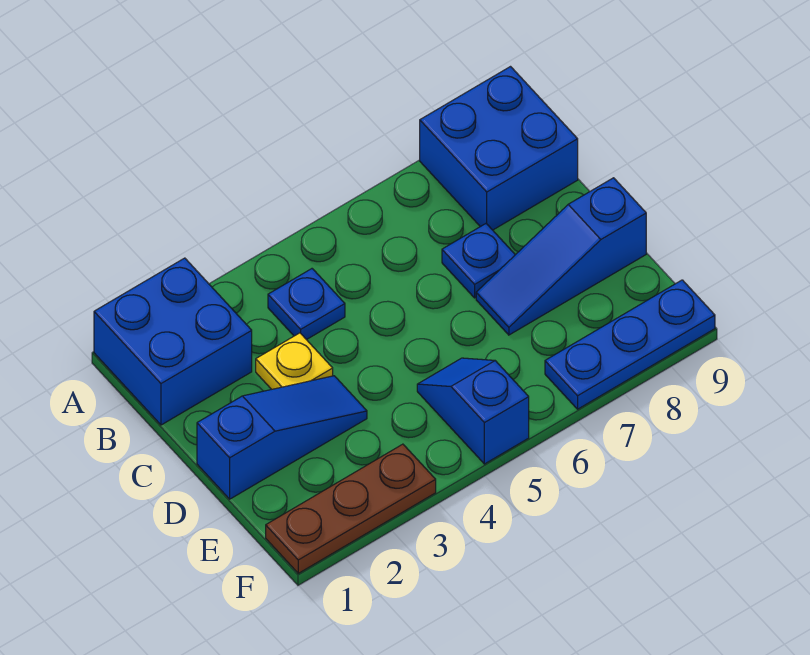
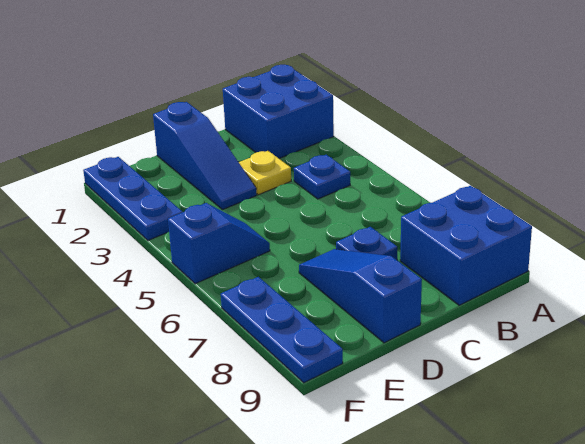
brown plate F1:F3 level 1 -> blue plate F1:F3 level 1

